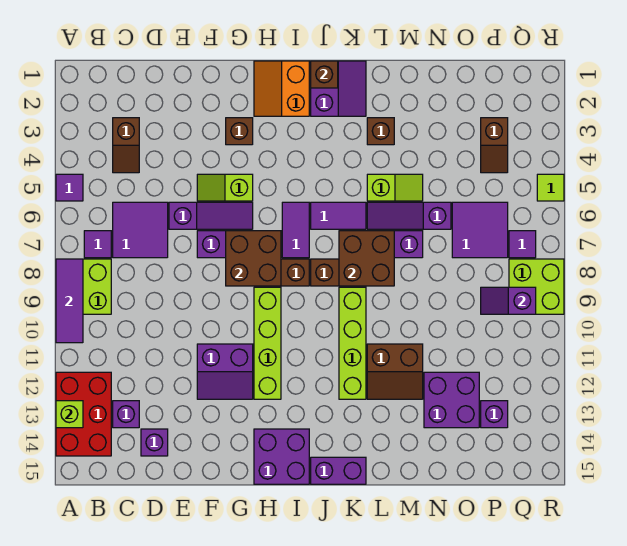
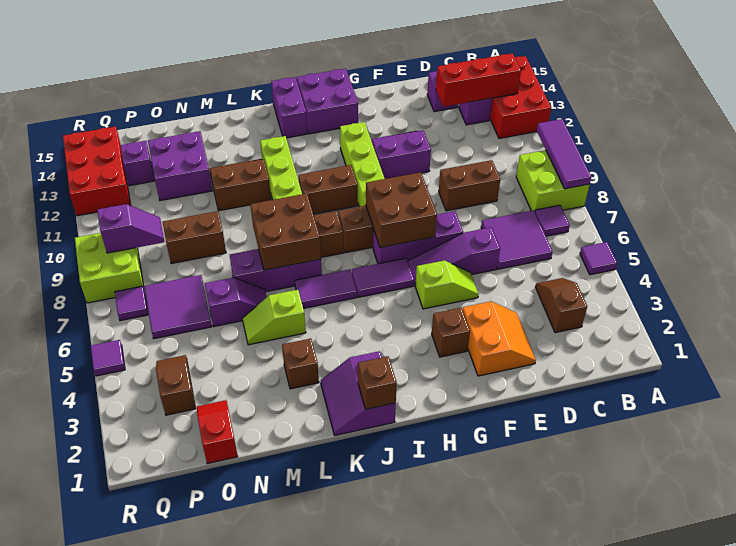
lime brick A13 level 2 -> none
none -> red brick B13:D13 level 2
none -> brown brick D9:E9 level 1
orange slope H1:I2 level 1 top I -> orange slope E2:F3 level 1 top F
purple tile I6:I7 level 1 -> purple tile H6:I6 level 1
none -> brown brick I10:J10 level 1
purple brick J15:K15 level 1 -> purple brick J14:J15 level 1
purple slope L6:N6 level 1 top N -> purple slope M6:N6 level 1 top N
none -> brown brick N9:O9 level 1
none -> red slope O1:O2 level 1 top 1
none -> red brick Q12:R14 level 1
lime tile R5 level 1 -> purple tile R5 level 1

